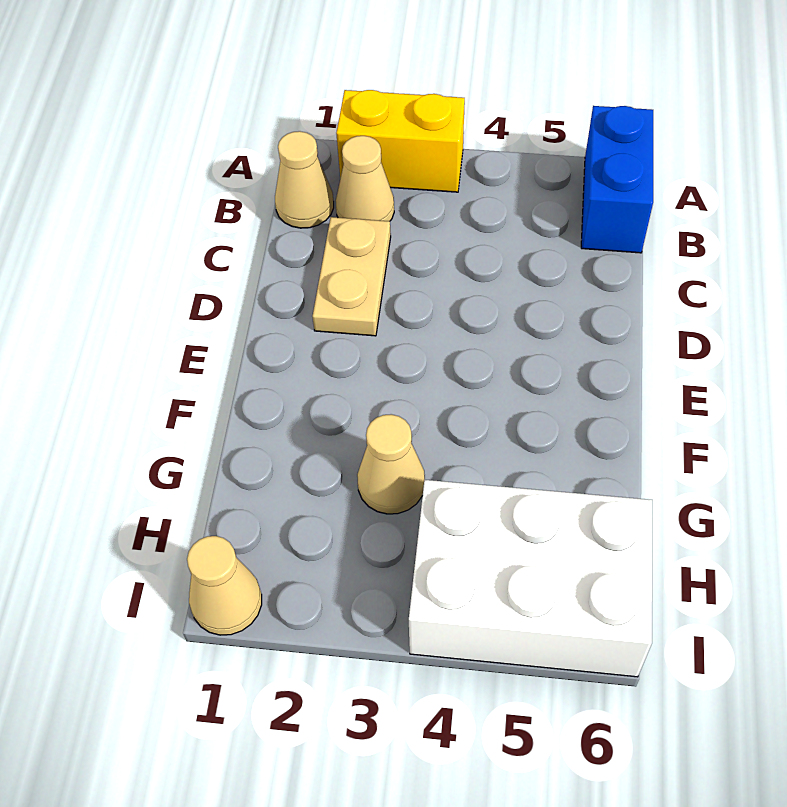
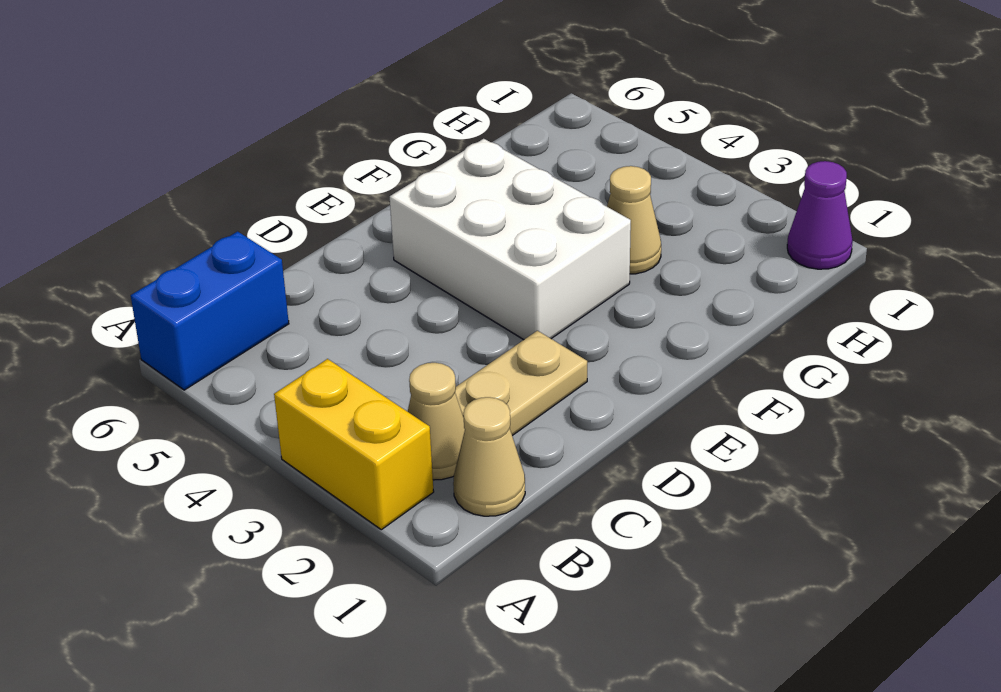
white brick H4:I6 level 1 -> white brick E3:F5 level 1
tan cone I1 level 1 -> purple cone I1 level 1

